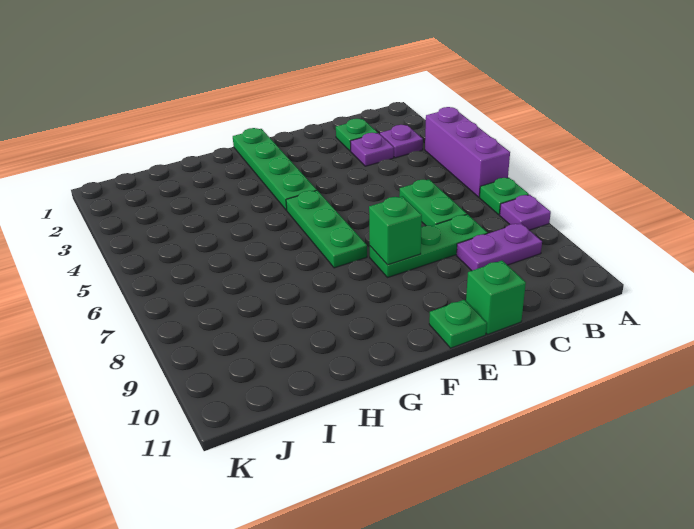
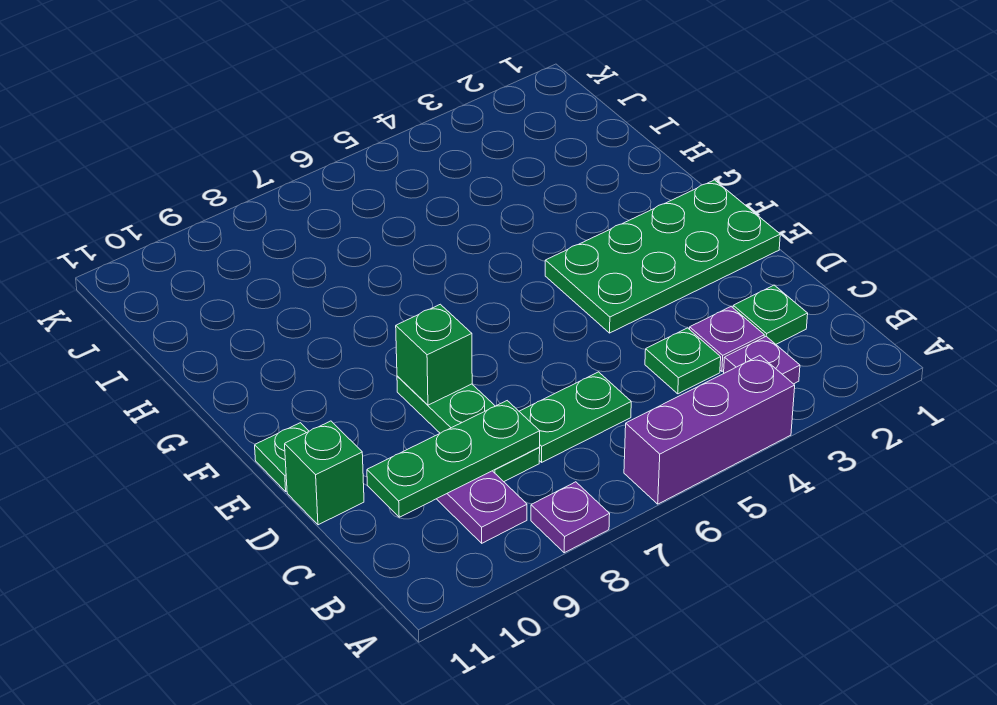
green plate A7 level 1 -> green plate C4 level 1
green plate F1:F4 level 1 -> green plate E1:F4 level 1
green plate F5:F7 level 1 -> green plate C8:C10 level 2

